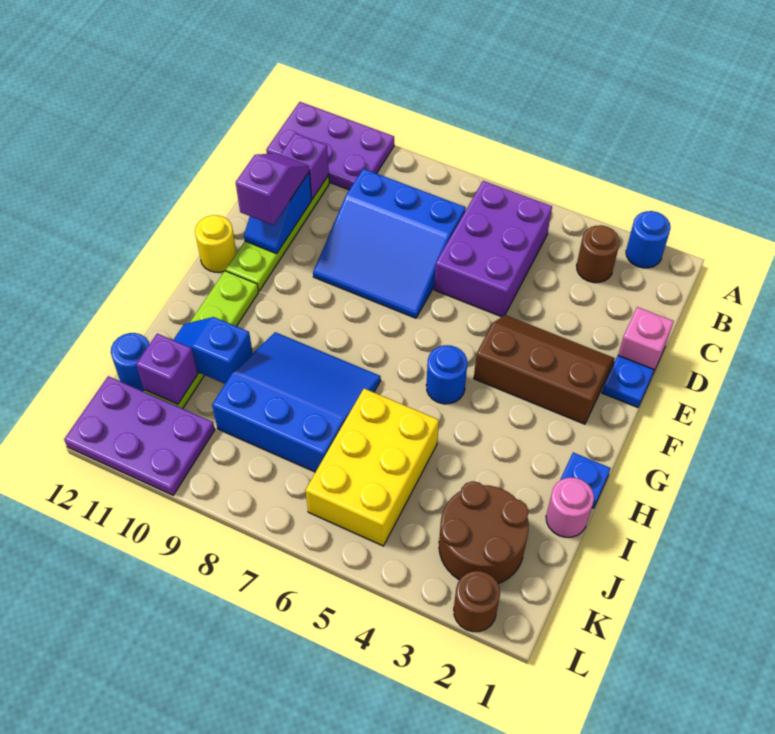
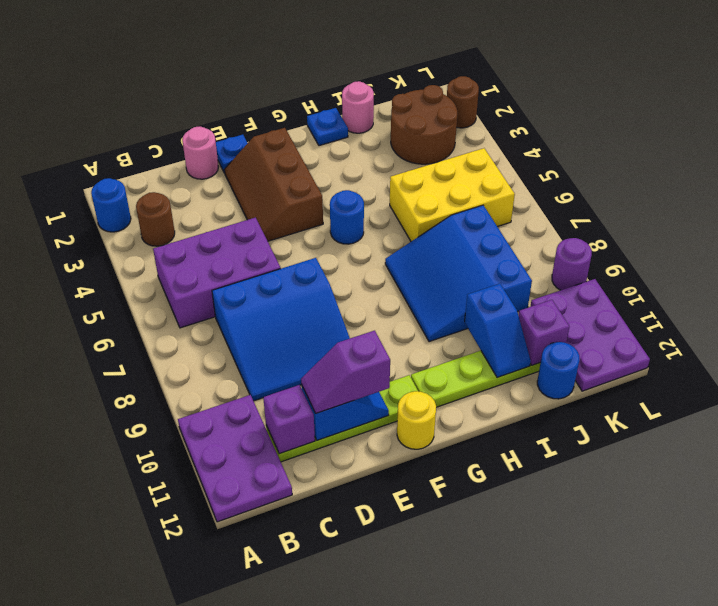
blue slope C7:E9 level 1 top C -> blue slope C7:E9 level 1 top 7
pink brick D1 level 1 -> pink round brick D1 level 1
none -> purple round brick L9 level 1

